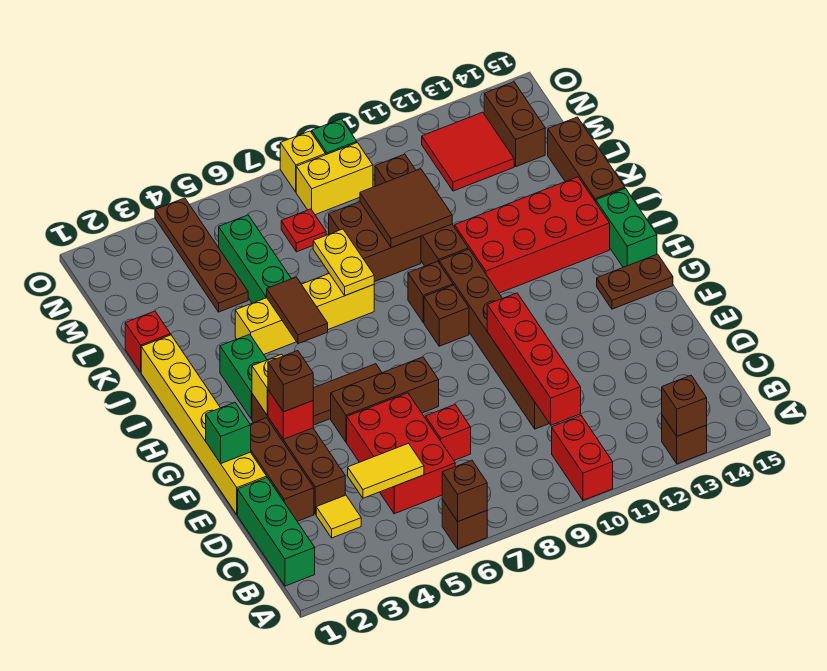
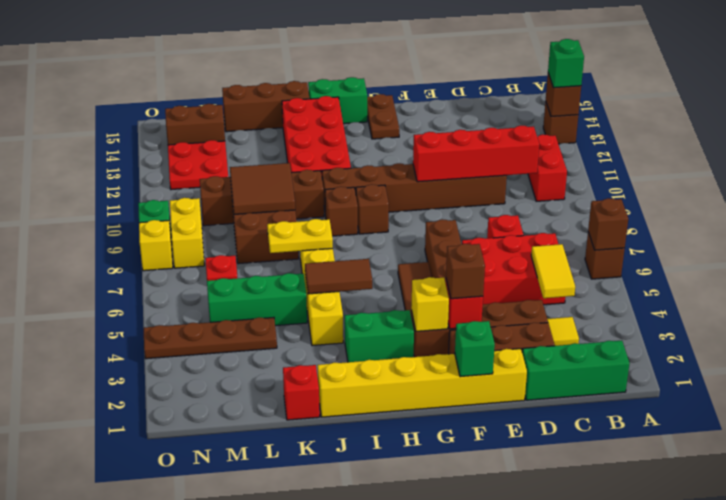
red brick A10:B10 level 1 -> red brick B10:B11 level 1
none -> green brick A13 level 3
red tile M12:N13 level 1 -> red plate M12:N13 level 1

